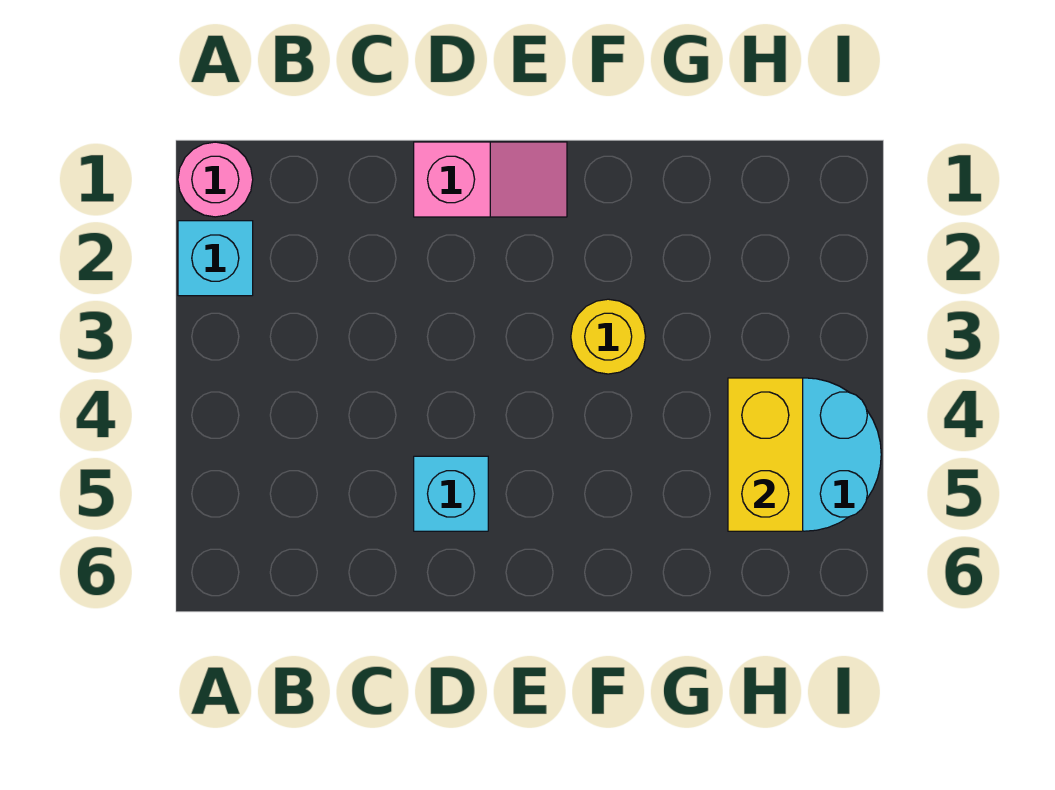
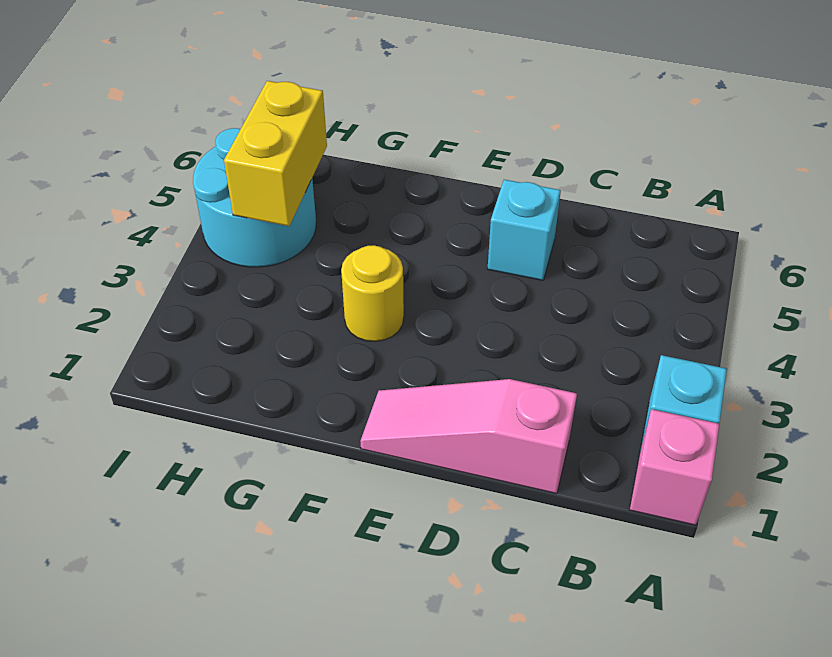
pink round brick A1 level 1 -> pink brick A1 level 1
pink slope D1:E1 level 1 top D -> pink slope C1:E1 level 1 top C

